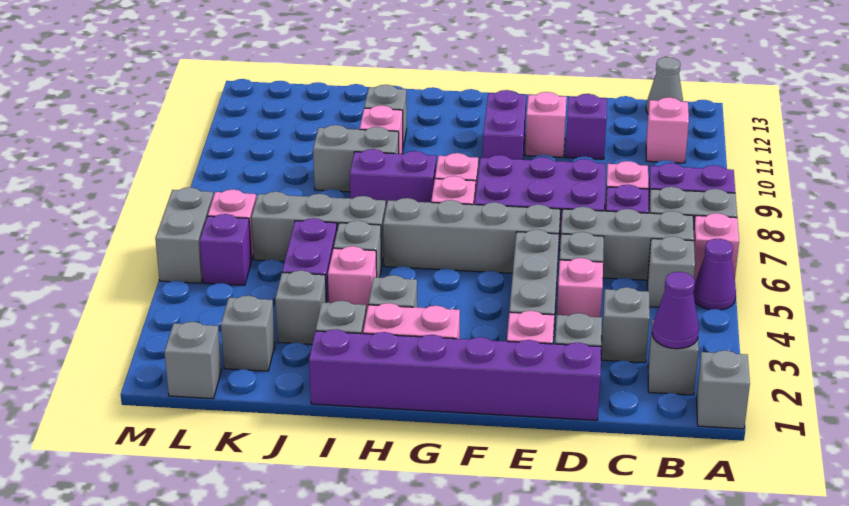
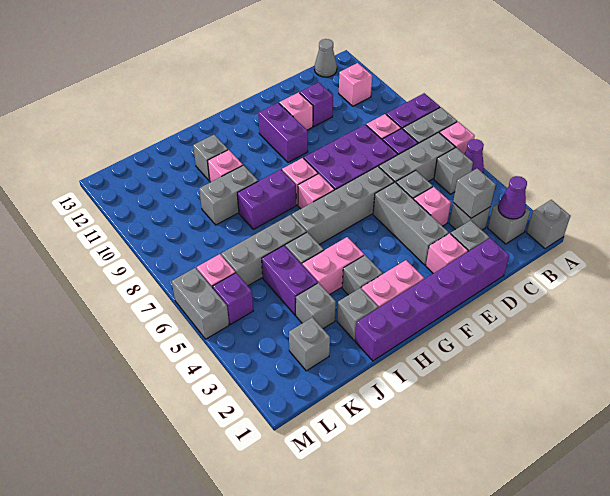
pink brick I4 level 1 -> pink brick H4:I4 level 1
grey brick L1 level 1 -> grey brick C3 level 2

